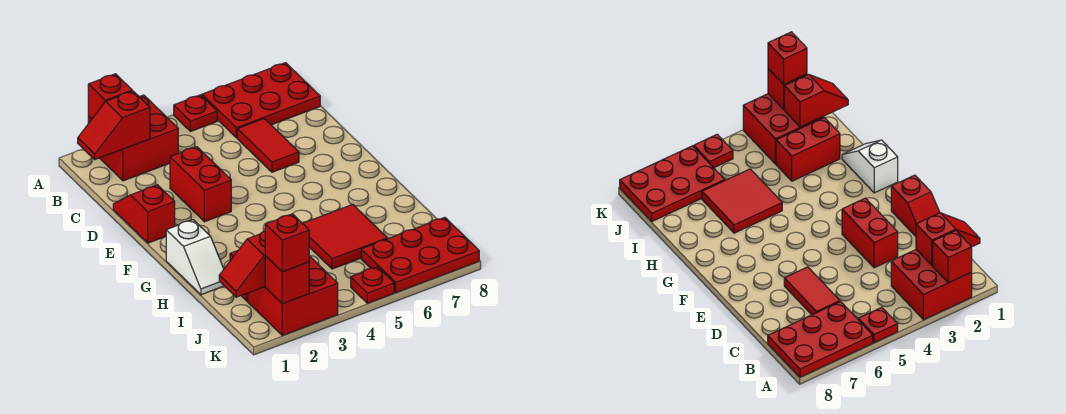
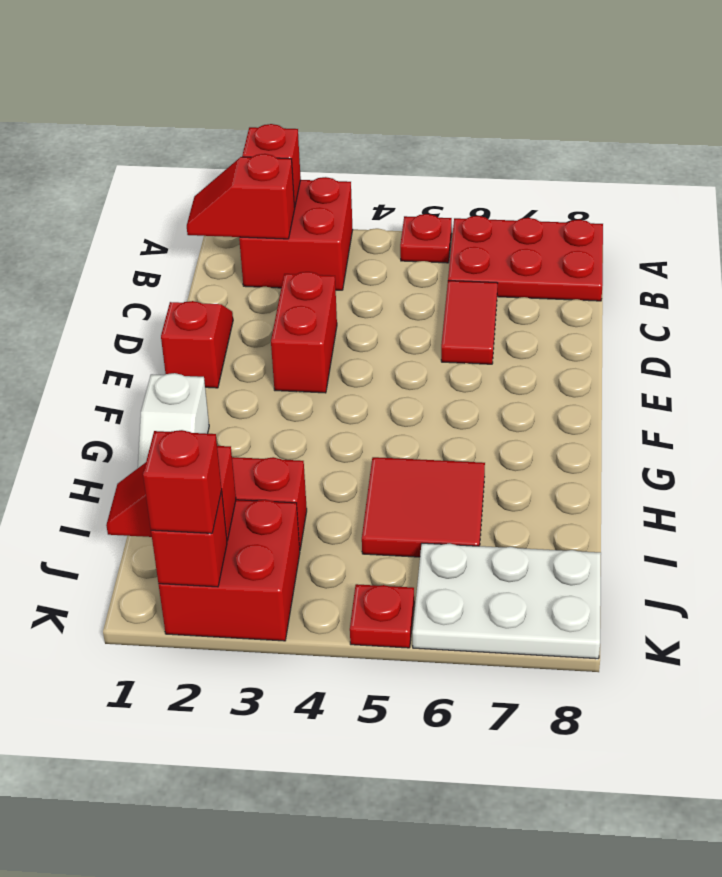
red plate J6:K8 level 1 -> white plate J6:K8 level 1

